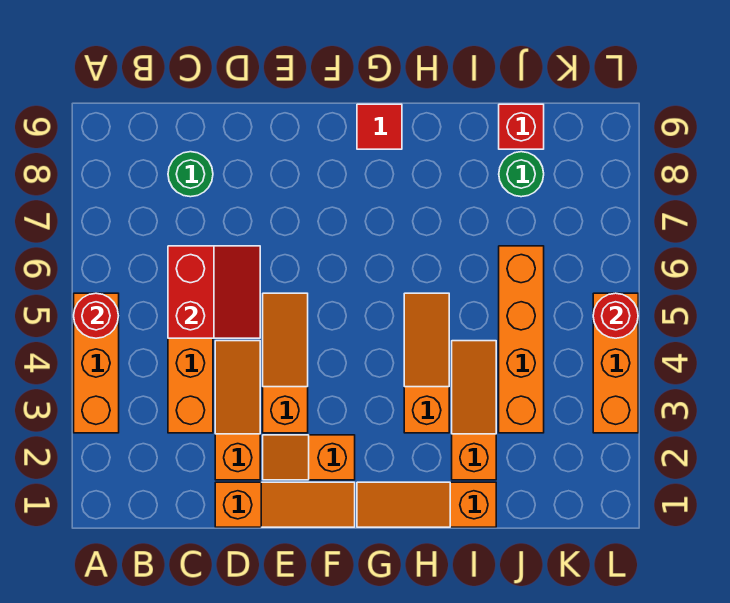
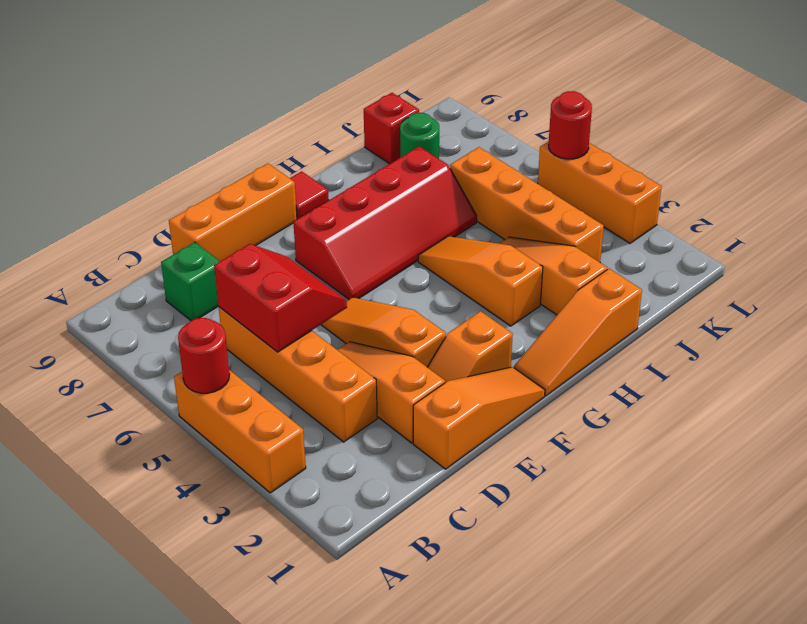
green round brick C8 level 1 -> green brick C8 level 1
none -> orange brick D9:F9 level 1
none -> red slope F6:I7 level 1 top 7

